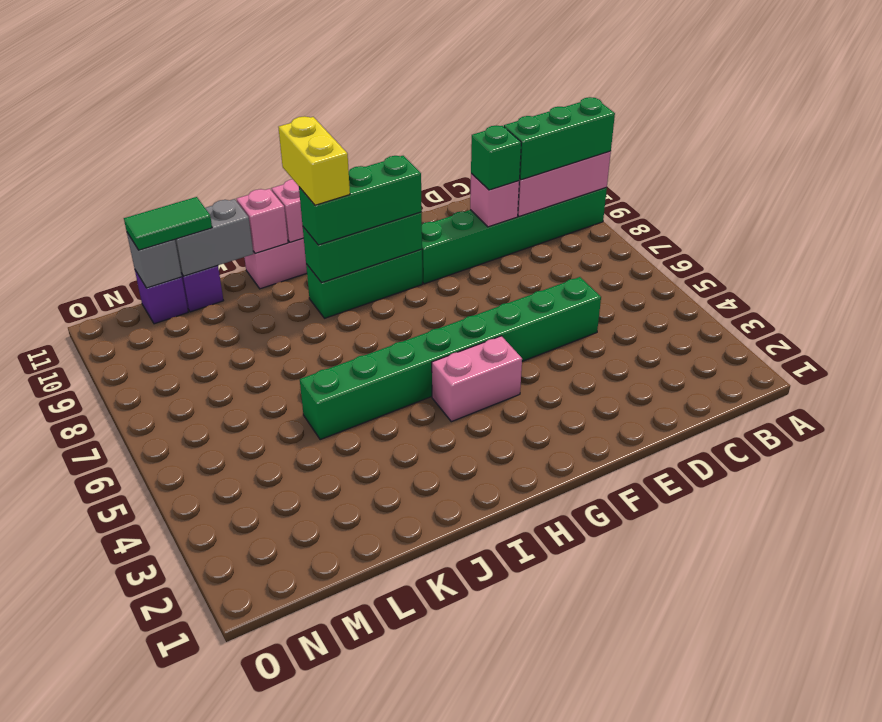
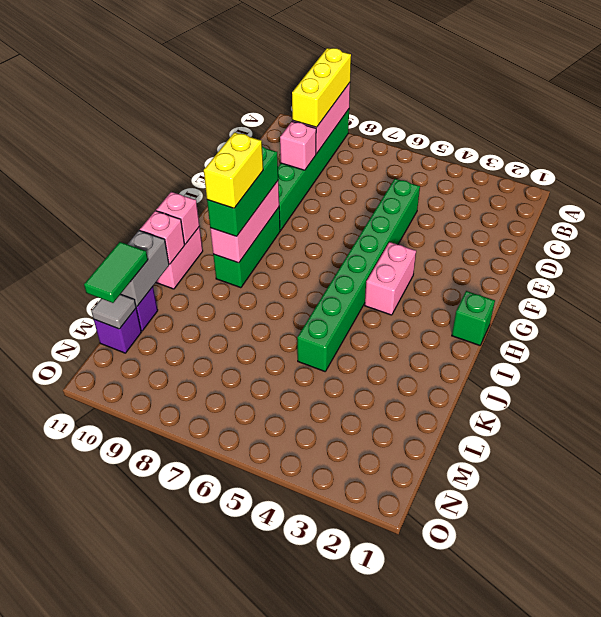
green brick A9:C9 level 3 -> yellow brick A9:C9 level 3
green brick D9 level 3 -> green brick H1 level 1
green brick G9:I9 level 2 -> pink brick G9:I9 level 2
yellow brick I9:I10 level 4 -> yellow brick H9:I9 level 4
grey brick M11 level 2 -> grey tile M11 level 2

